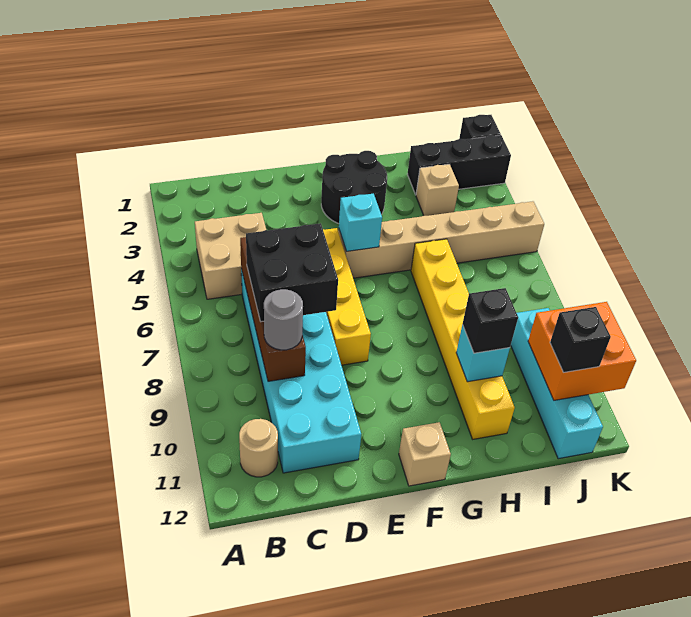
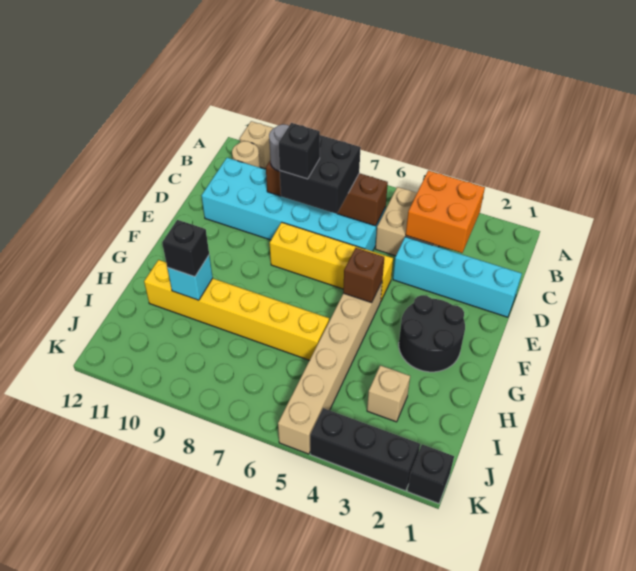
cyan brick F5 level 2 -> brown brick F5 level 2
tan brick F12 level 1 -> tan brick A11 level 1
black brick I2:K2 level 1 -> black brick K2:K4 level 1
cyan brick J9:J12 level 1 -> cyan brick D1:D4 level 1
orange brick J10:K11 level 2 -> orange brick B3:C4 level 2
black brick J11 level 3 -> black brick D8 level 4

